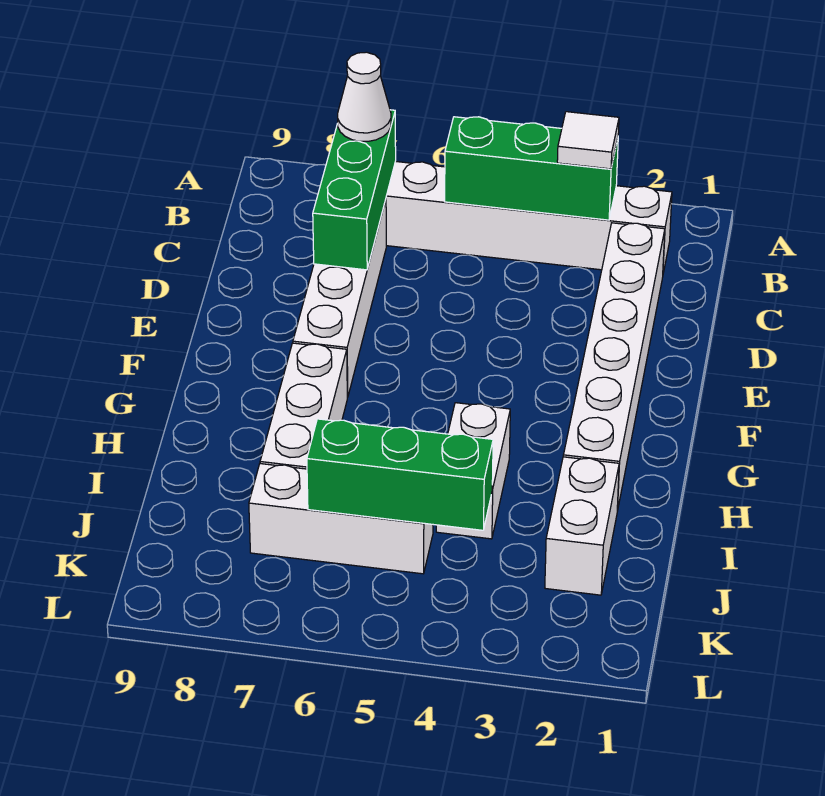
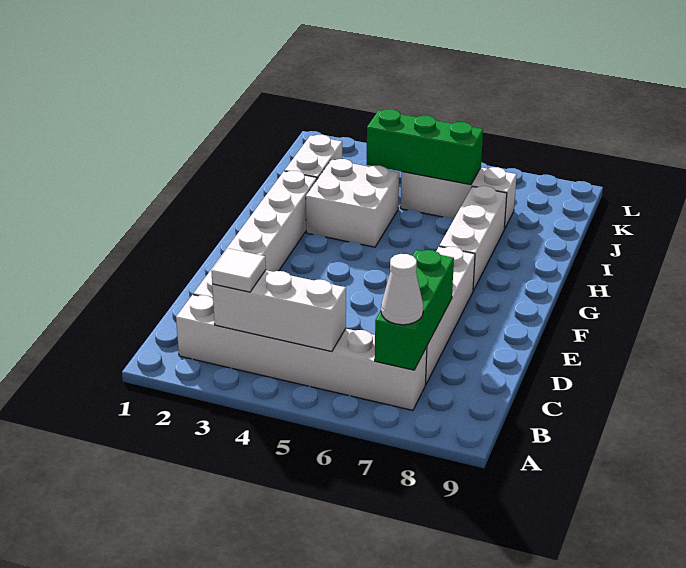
green brick B3:B5 level 2 -> white brick B3:B5 level 2
white brick H4:I4 level 1 -> white brick H3:I4 level 1

